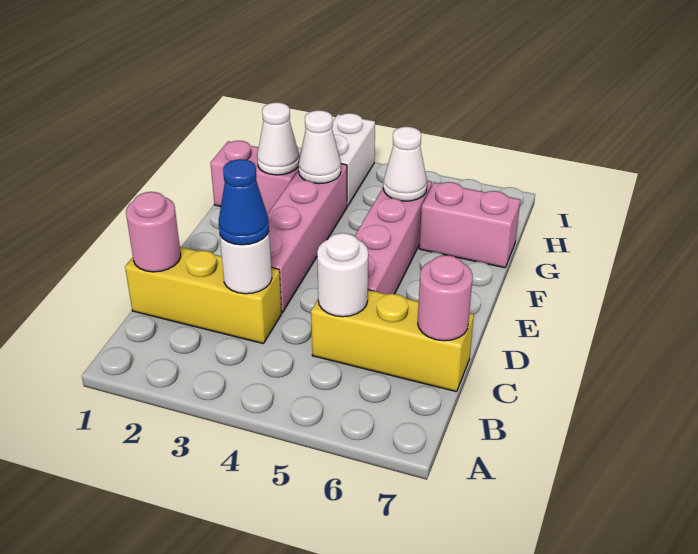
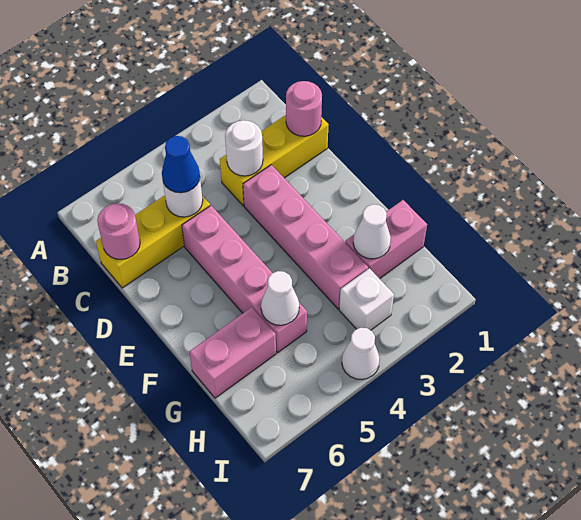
blue cone C3 level 3 -> blue cone C5 level 3
white cone G3 level 2 -> white cone I4 level 1
white brick H3:I3 level 1 -> white brick H3 level 1

